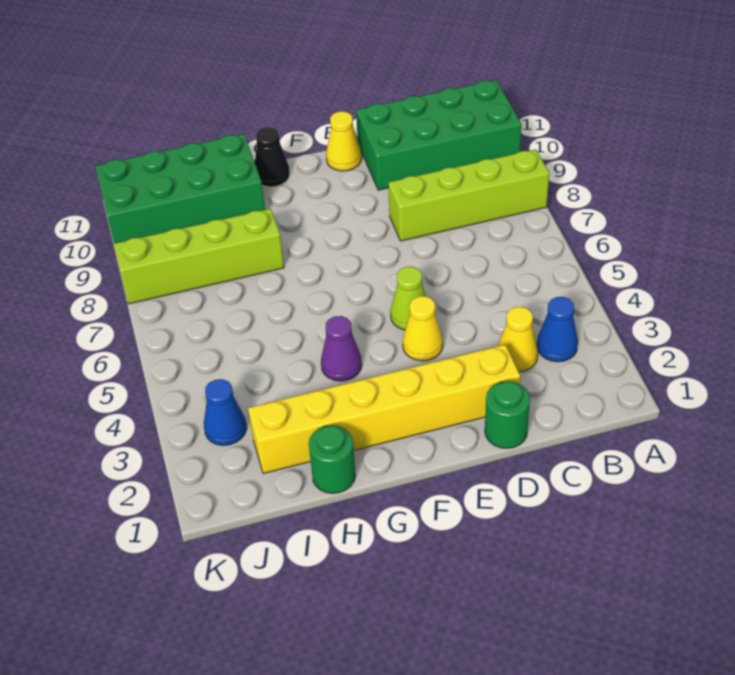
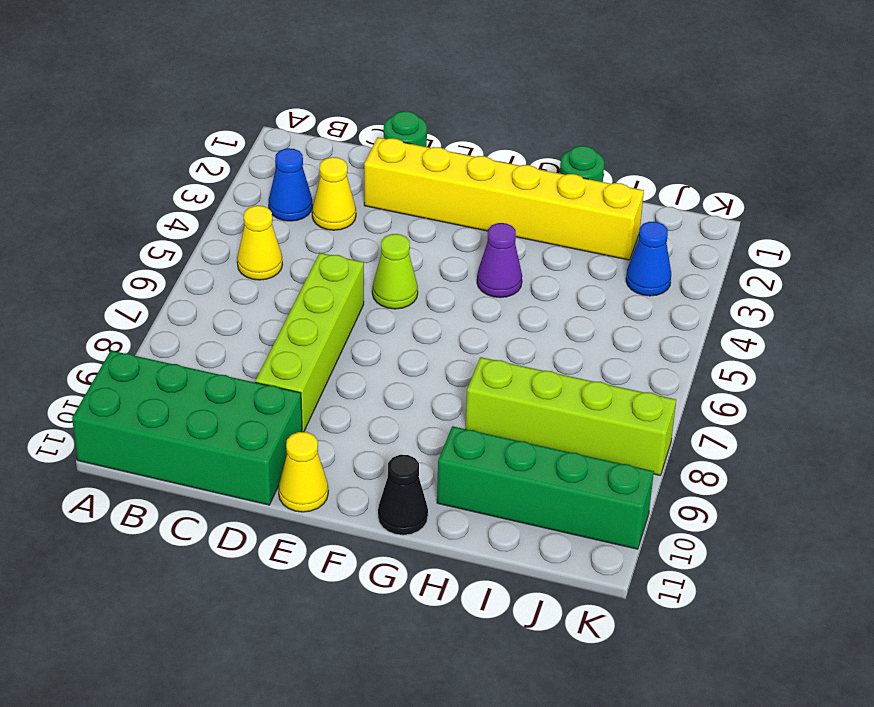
lime brick A8:D8 level 1 -> lime brick D6:D9 level 1
yellow cone E4 level 1 -> yellow cone B5 level 1
green brick H10:K11 level 1 -> green brick H10:K10 level 1

